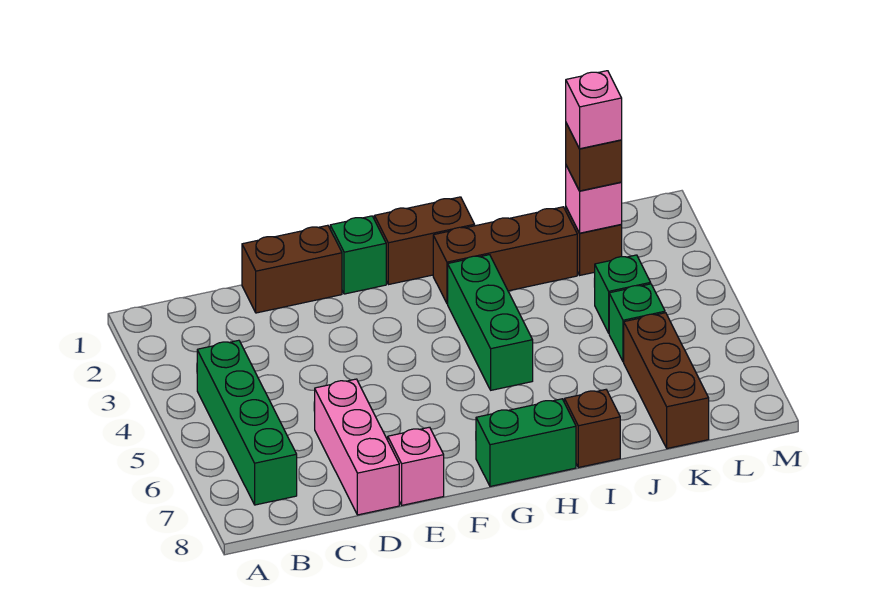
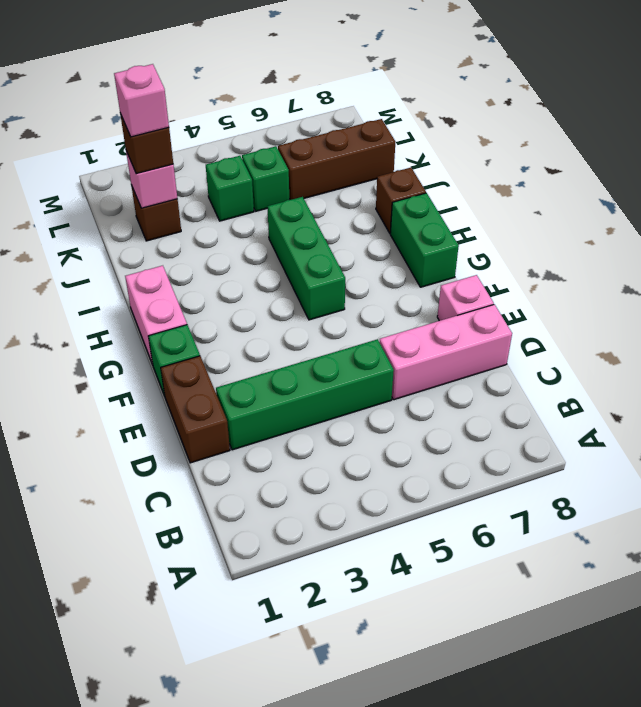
green brick B4:B7 level 1 -> green brick D2:D5 level 1
brown brick G1:H1 level 1 -> pink brick G1:H1 level 1
brown brick H2:J2 level 1 -> none
green brick H3:H5 level 1 -> green brick G5:I5 level 1

